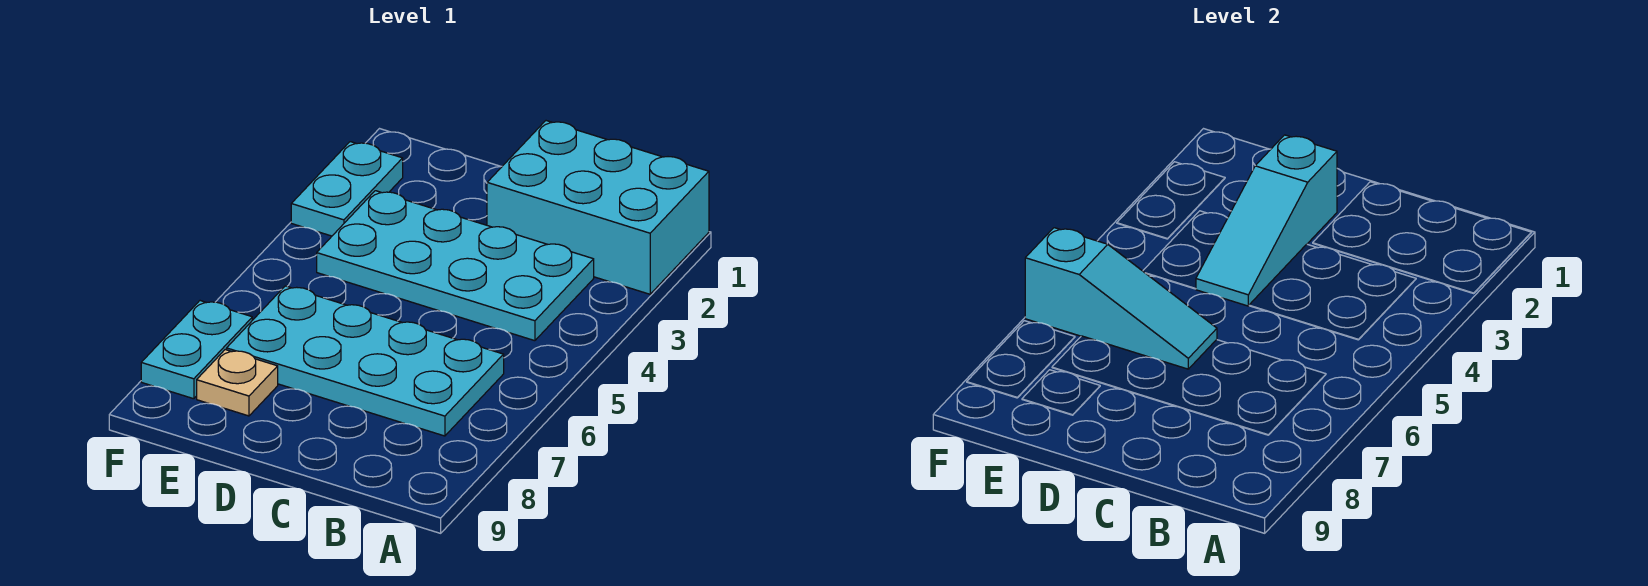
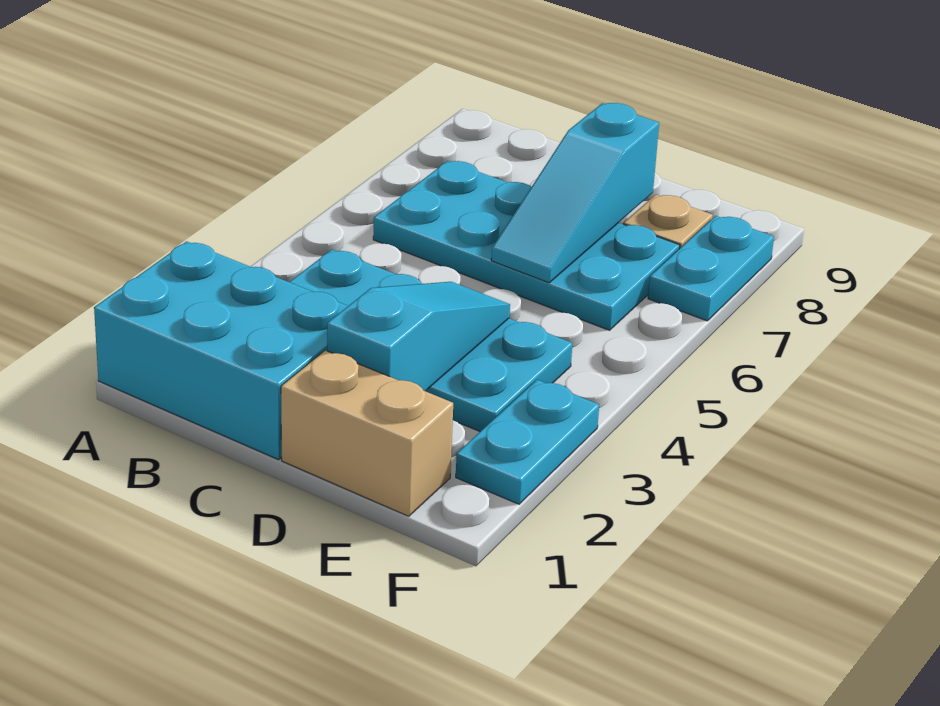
none -> tan brick D1:E1 level 1
cyan slope D6:F6 level 2 top F -> cyan slope D6:D8 level 2 top 8

